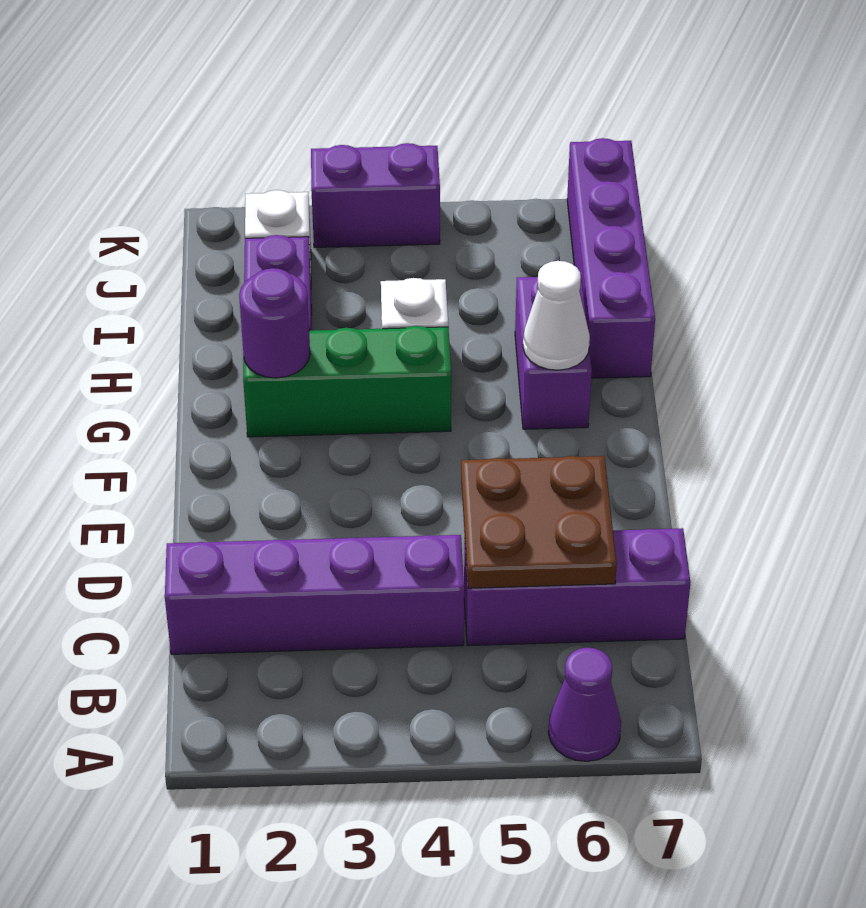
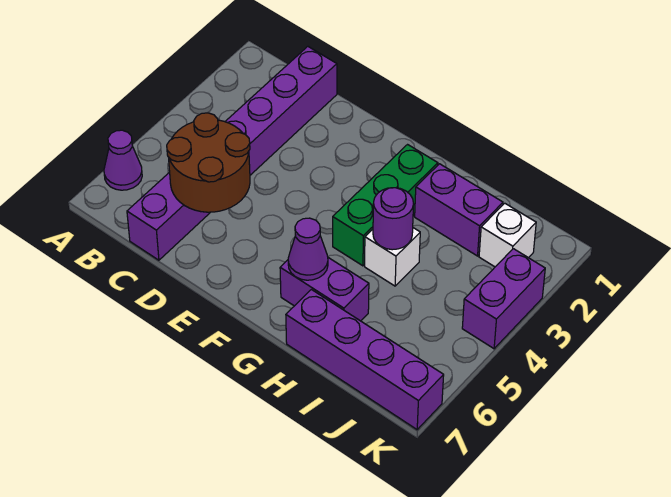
brown plate C5:D6 level 2 -> brown round brick C5:D6 level 2
purple round brick G2 level 2 -> purple round brick H4 level 2
white cone G6 level 2 -> purple cone G6 level 2

